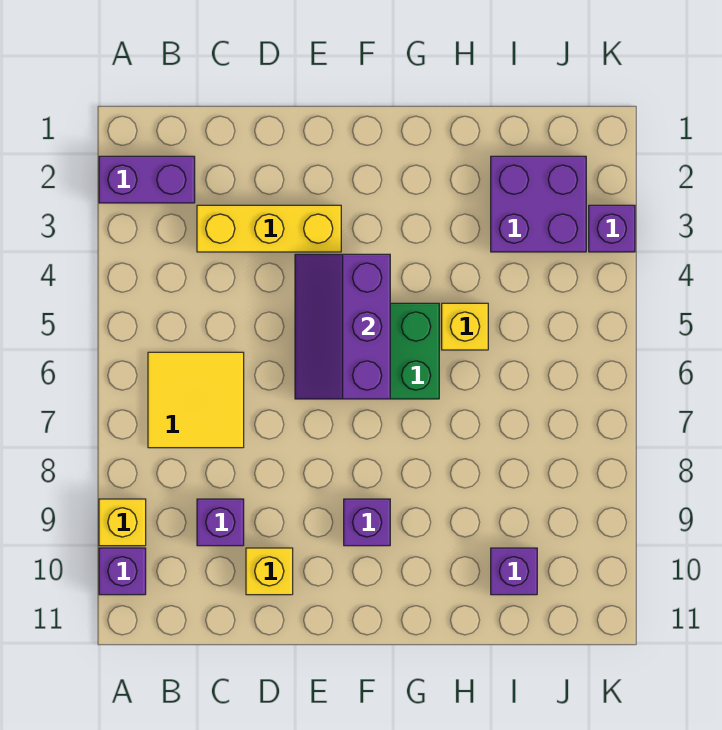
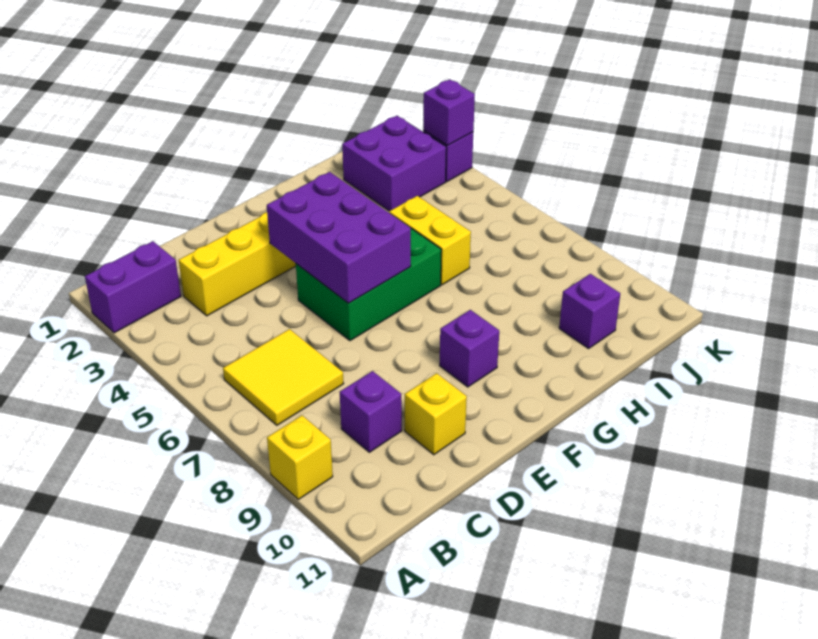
purple brick A10 level 1 -> purple brick K3 level 2
purple slope E4:F6 level 2 top F -> purple brick E4:F6 level 2
yellow brick H5 level 1 -> yellow brick H5:H6 level 1

